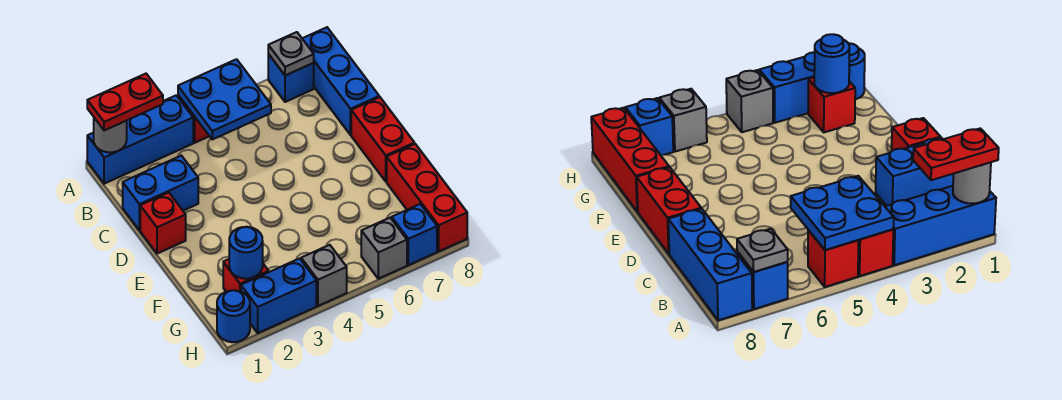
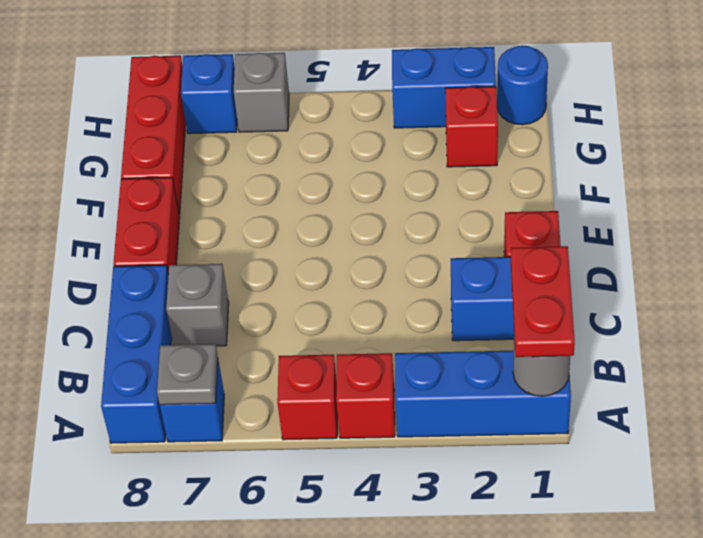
red plate A1:A2 level 3 -> red plate A1:B1 level 3
blue plate A4:B5 level 2 -> none
blue round brick G2 level 2 -> none
grey brick H4 level 1 -> grey brick C7 level 1

